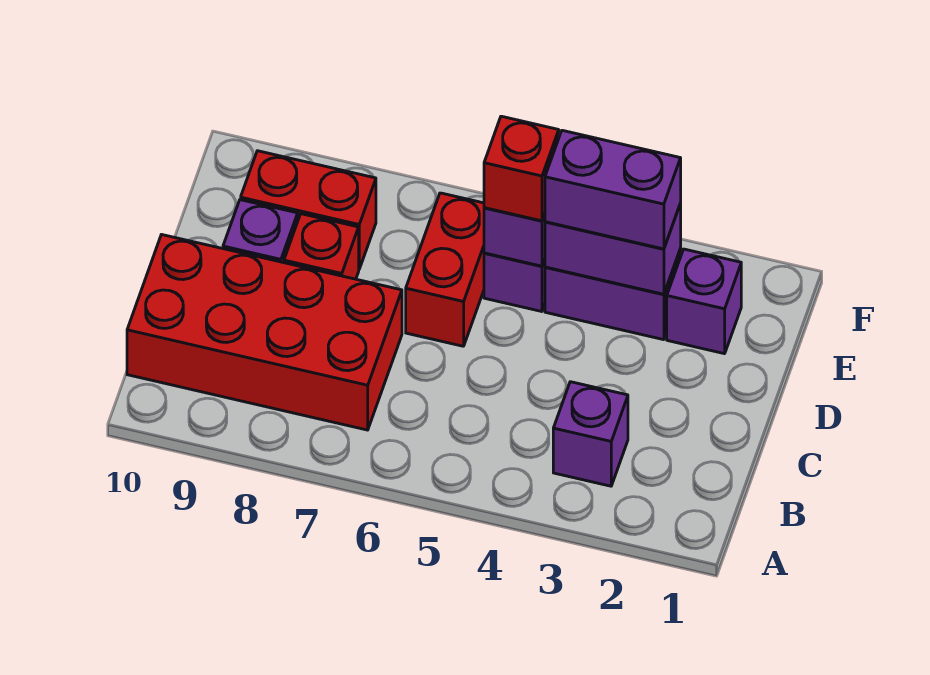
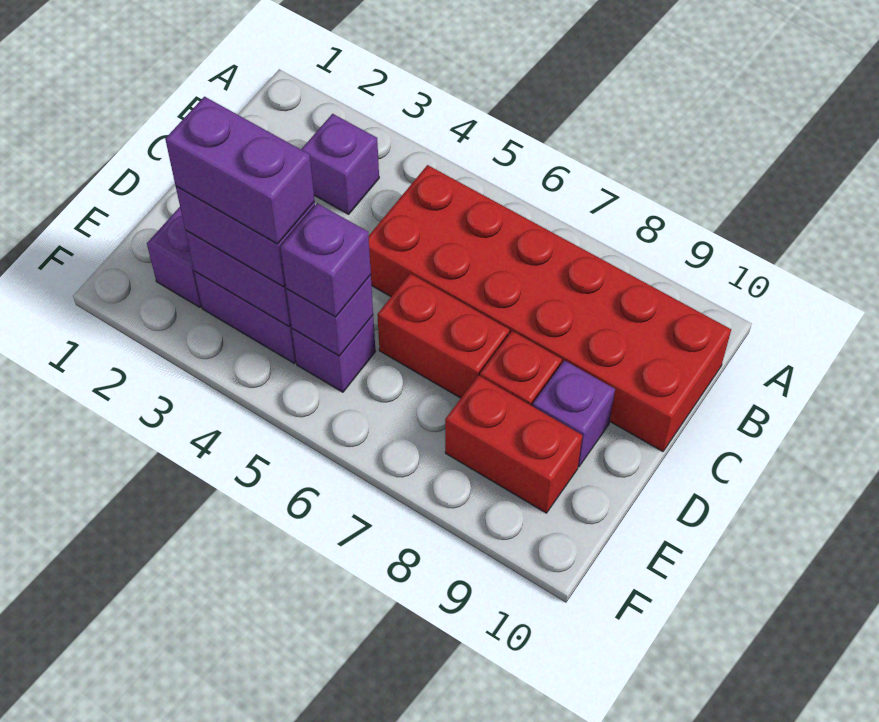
red brick B7:C10 level 1 -> red brick B5:C10 level 1
red brick D6:E6 level 1 -> red brick D6:D7 level 1
none -> purple brick E3:E4 level 4
red brick E5 level 3 -> purple brick E5 level 3

